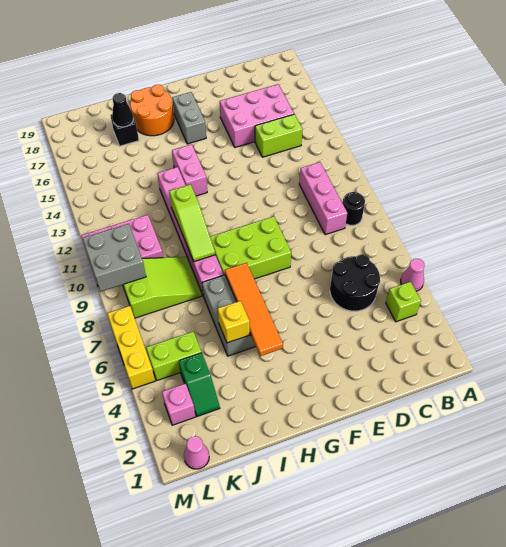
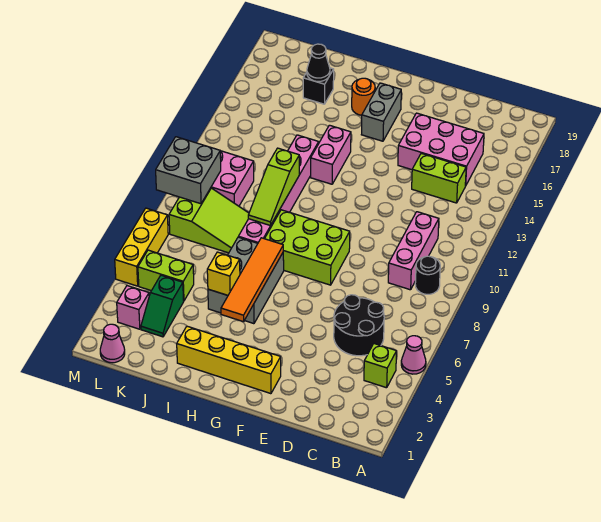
none -> yellow brick F2:I2 level 1
orange round brick H17:I18 level 1 -> orange round brick H17 level 1

